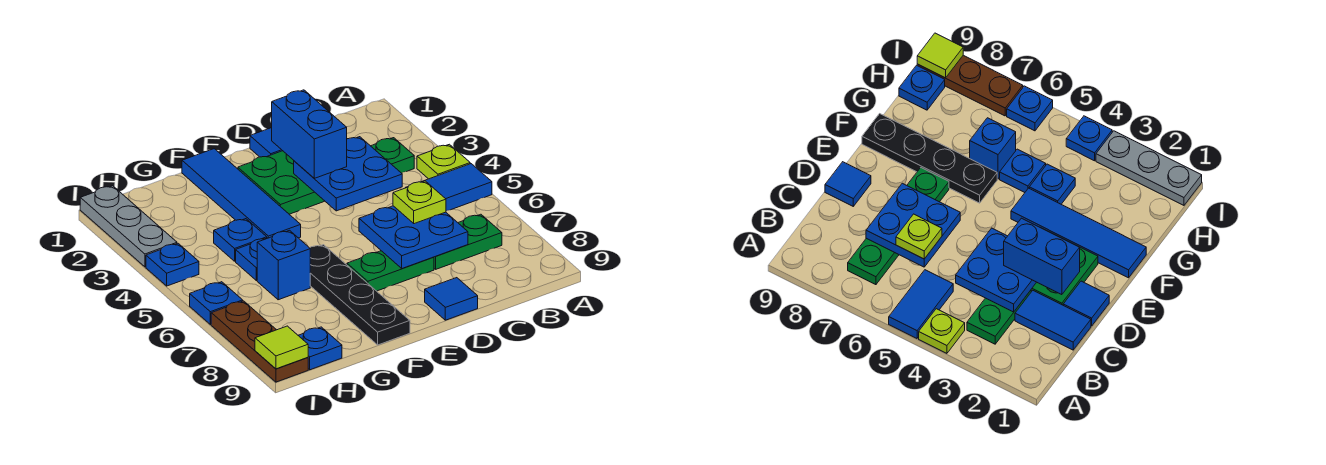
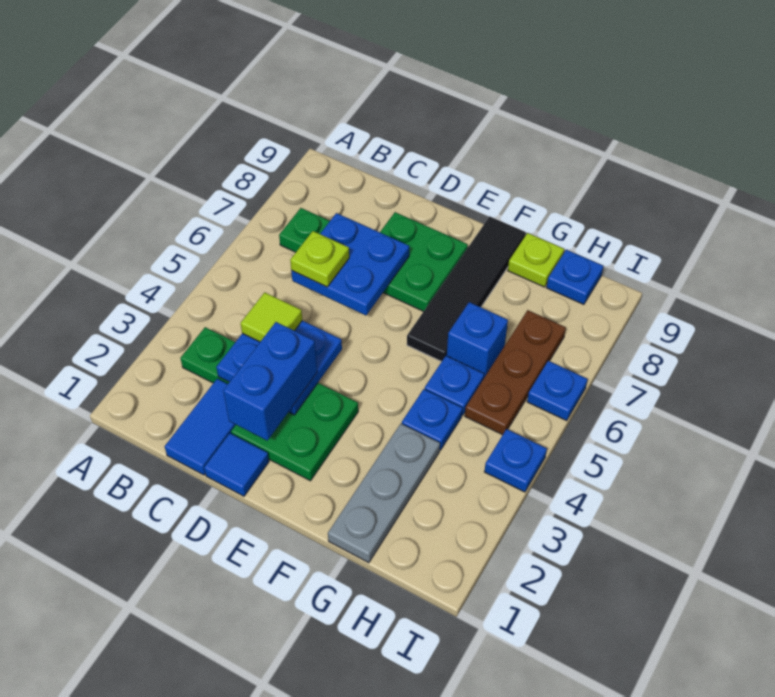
lime plate A4 level 1 -> lime plate G9 level 1
blue tile A5:B5 level 1 -> none
green plate D7:E7 level 1 -> green plate D7:E8 level 1
blue tile D9 level 1 -> none
blue tile F1:F4 level 1 -> none
black plate F6:F9 level 1 -> black tile F6:F9 level 1
grey plate I1:I3 level 1 -> grey plate G1:G3 level 1
brown plate I7:I9 level 1 -> brown plate H5:H7 level 1
lime tile I9 level 2 -> lime tile C4 level 3

